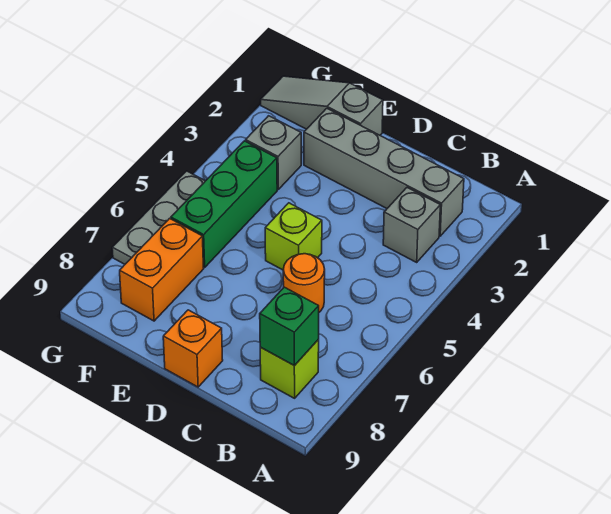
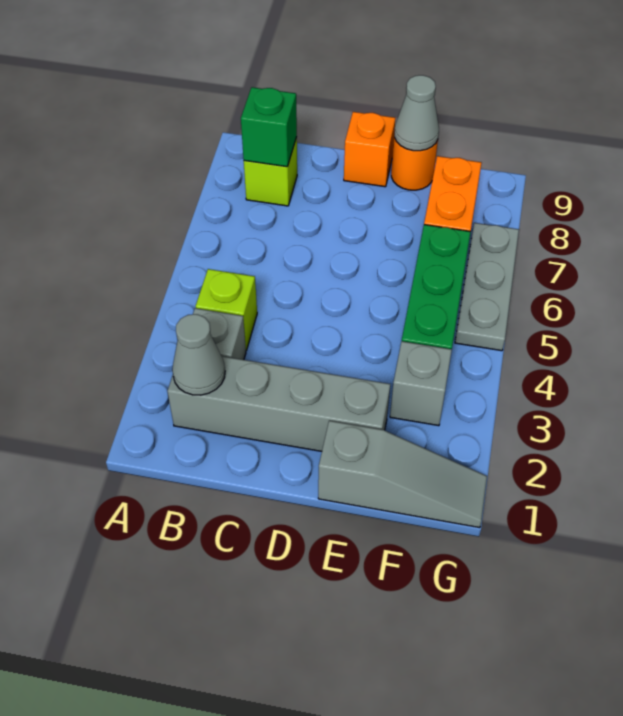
none -> grey cone B2 level 2
orange round brick C6 level 1 -> orange round brick E9 level 1
lime brick D5 level 1 -> lime brick B4 level 1
none -> grey cone E9 level 2

